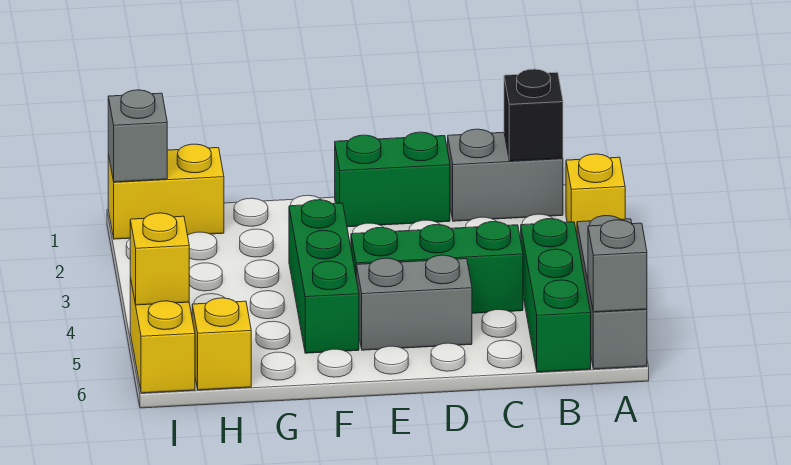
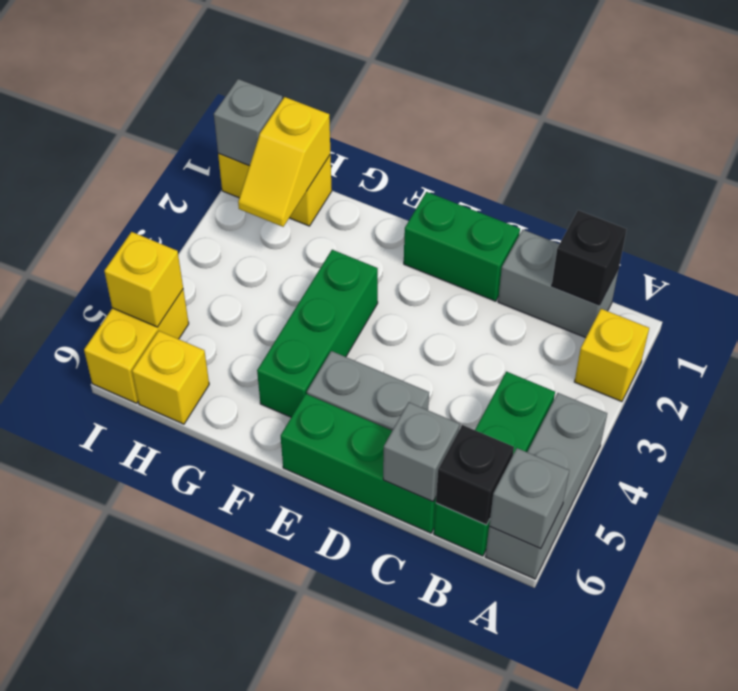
none -> black brick B6 level 2
green brick C4:E4 level 1 -> green brick C6:E6 level 1
none -> grey brick C6 level 2
none -> yellow slope H1:H2 level 2 top 1

